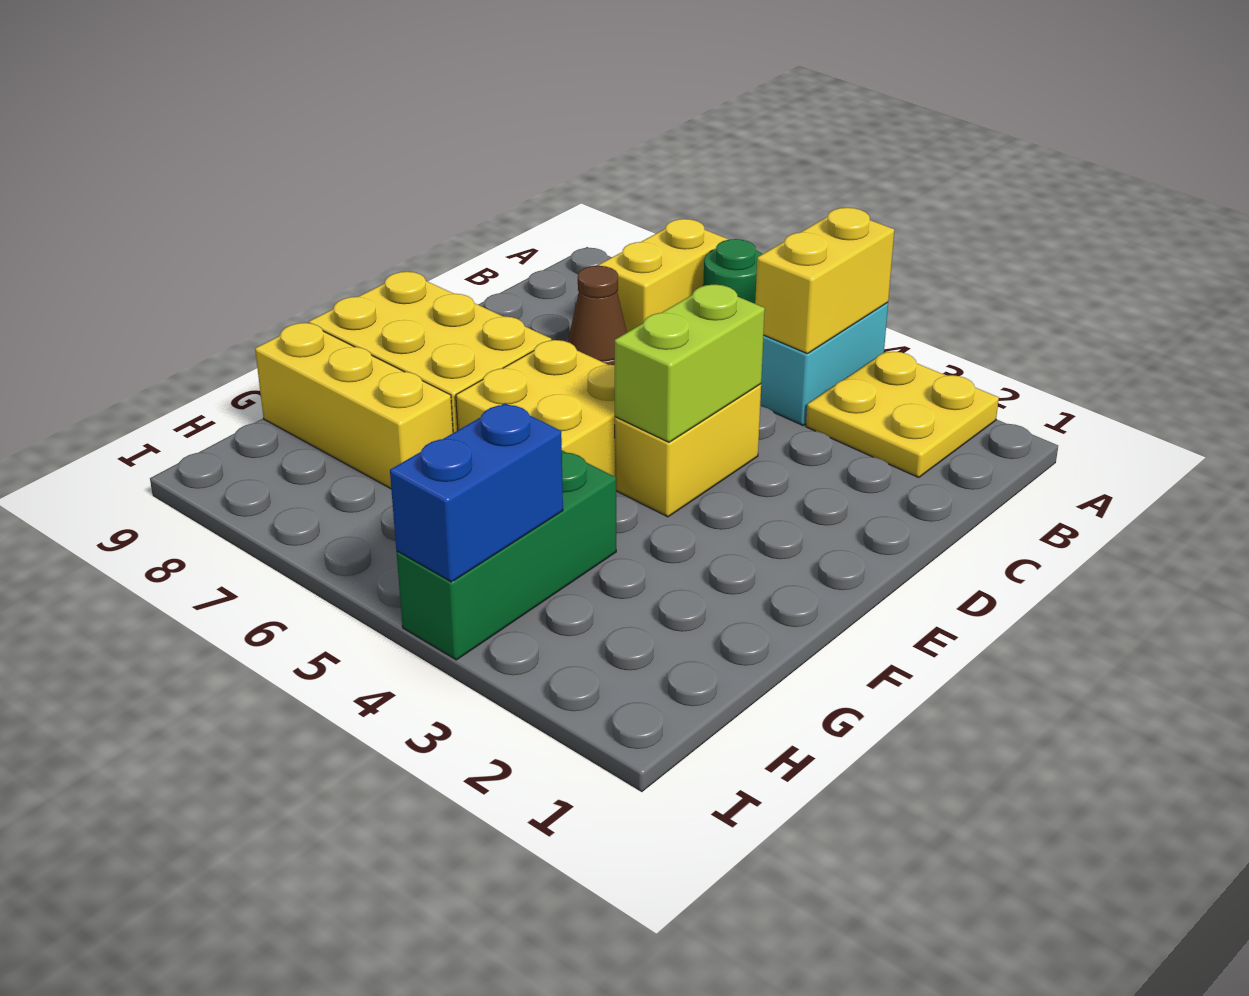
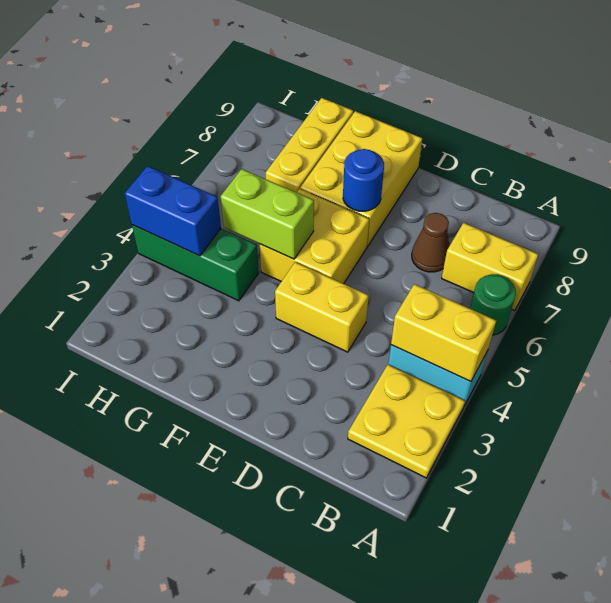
lime brick D4:E4 level 2 -> lime brick F5:G5 level 2
none -> blue round brick E7 level 2

